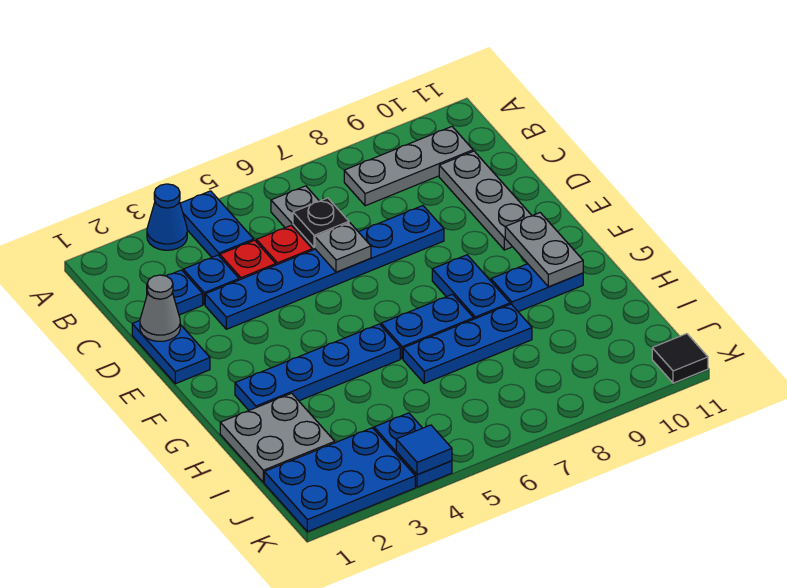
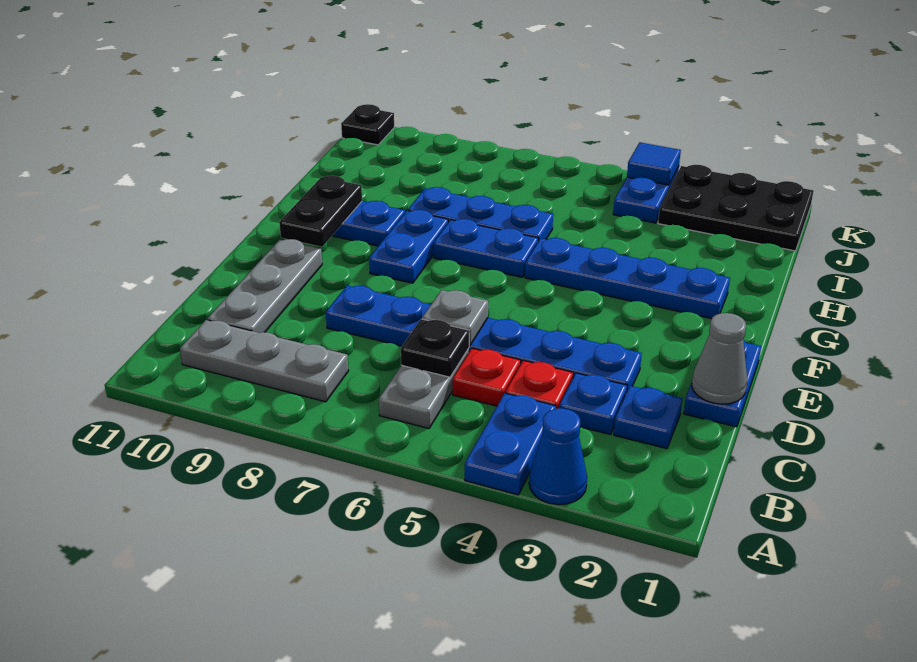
grey plate F10:G10 level 2 -> black plate F10:G10 level 2
grey plate H1:I2 level 1 -> none
blue plate J1:K3 level 1 -> black plate J1:K3 level 1
black tile K11 level 1 -> black plate K11 level 1

